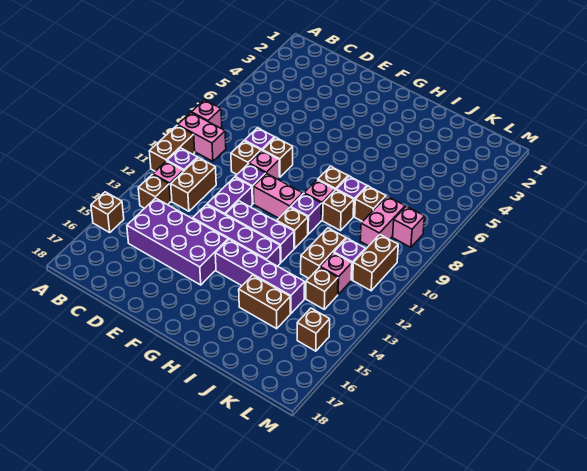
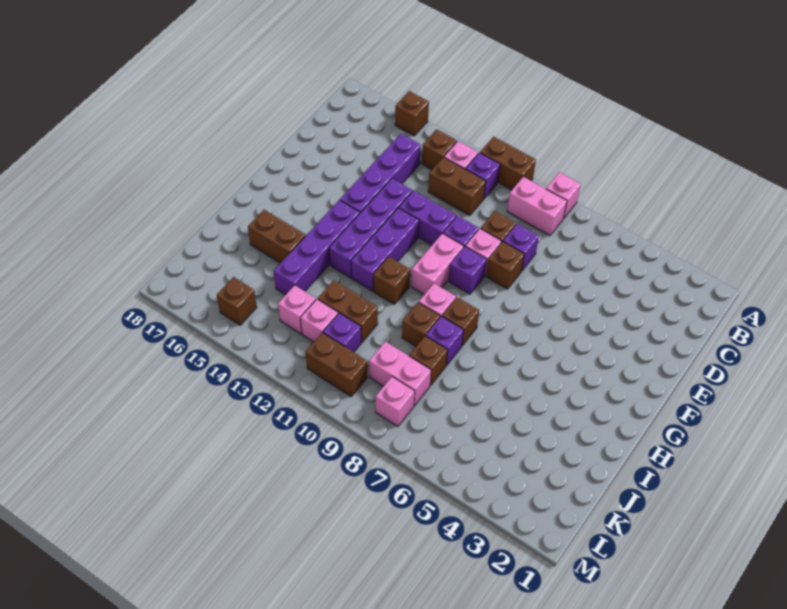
pink brick A9:B9 level 1 -> pink brick B8:B9 level 1
purple brick C14:F15 level 1 -> purple brick C14:F14 level 1
purple brick H10 level 1 -> purple brick F9 level 1
brown brick I15:J15 level 1 -> brown brick I15:I16 level 1
brown brick K13 level 1 -> pink brick K13 level 1

